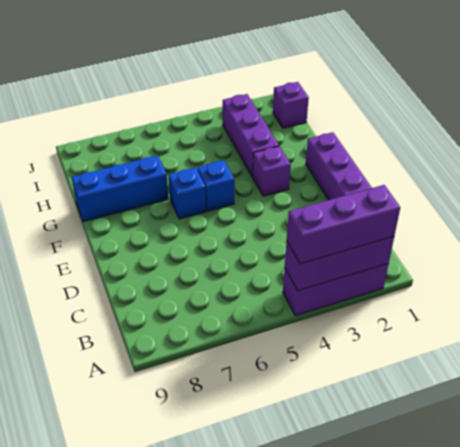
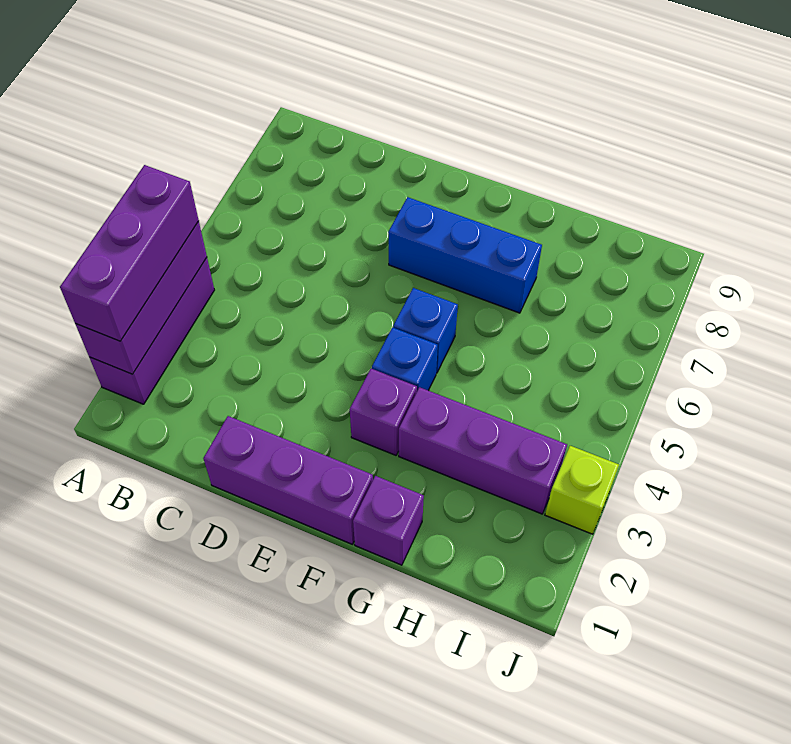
blue brick F6 level 1 -> blue brick F4 level 1
blue brick G7:G9 level 1 -> blue brick E7:G7 level 1
purple brick I1 level 1 -> purple brick G1 level 1
none -> lime brick J3 level 1

